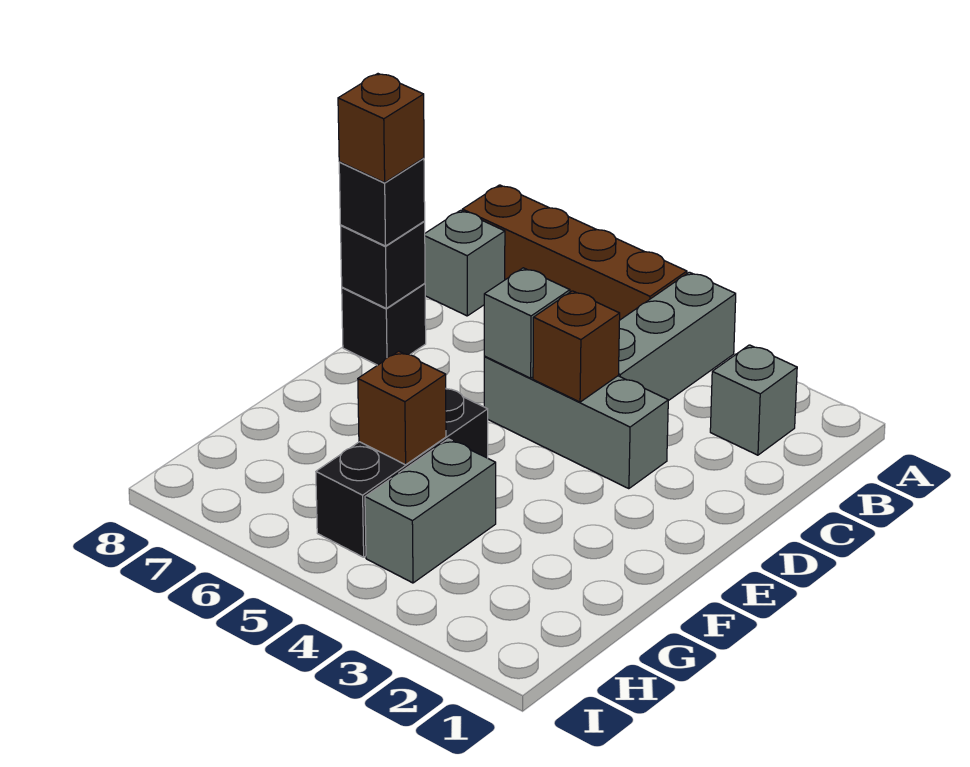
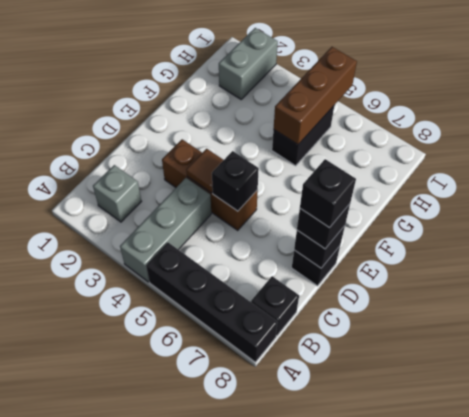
brown brick A5:A8 level 1 -> black brick A5:A8 level 1
grey brick B8 level 1 -> black brick B8 level 1
grey brick D3:D5 level 1 -> brown brick D3:D5 level 1
brown brick D4 level 2 -> brown tile D4 level 2
grey brick D5 level 2 -> black brick D5 level 2
brown brick D8 level 4 -> black brick D8 level 4
black brick F5:H5 level 1 -> black brick G5:H5 level 1
grey brick G4:H4 level 1 -> grey brick H2:I2 level 1
brown brick G5 level 2 -> brown brick G5:I5 level 2

